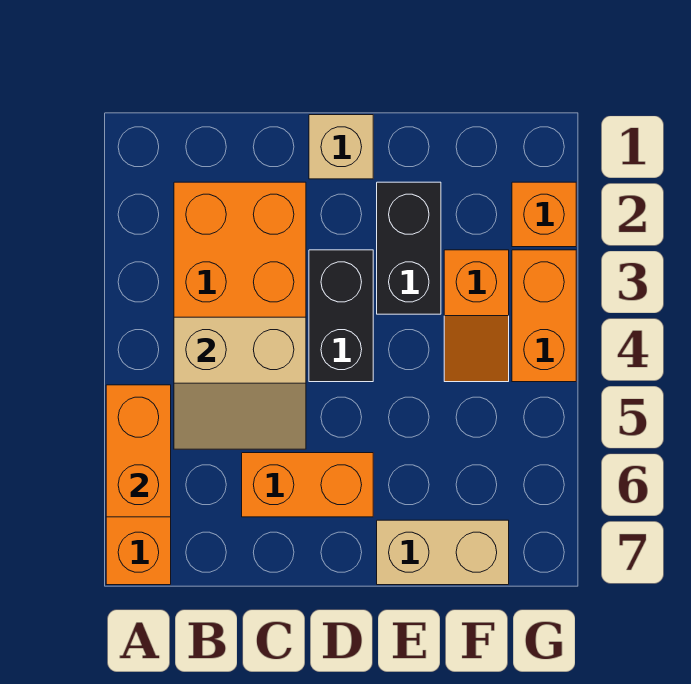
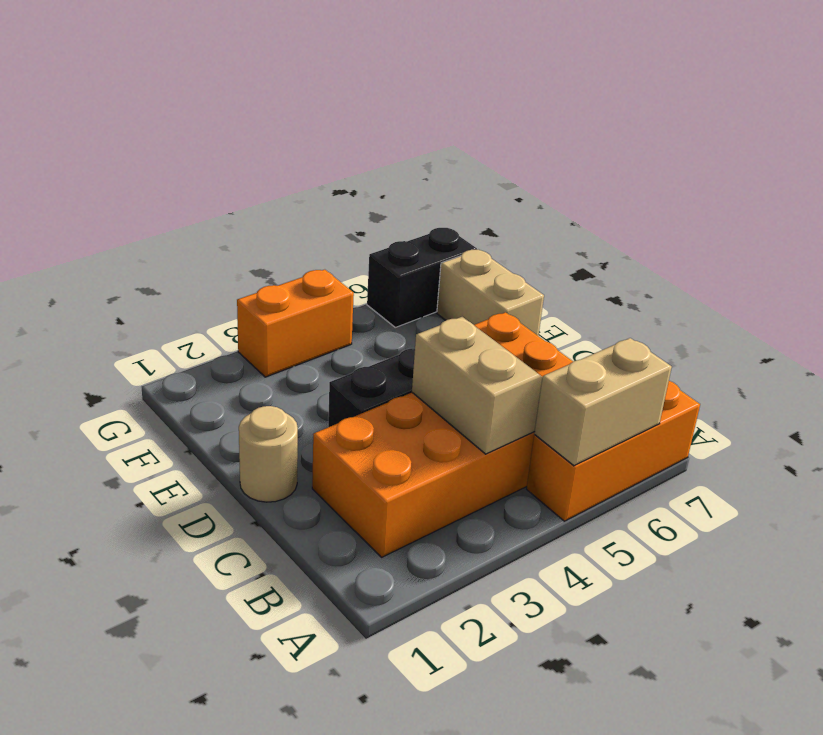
orange brick A5:A6 level 2 -> tan brick A5:A6 level 2
tan brick D1 level 1 -> tan round brick D1 level 1
black brick E2:E3 level 1 -> black brick G6:G7 level 1
orange slope F3:F4 level 1 top 3 -> none
orange brick G2 level 1 -> none

